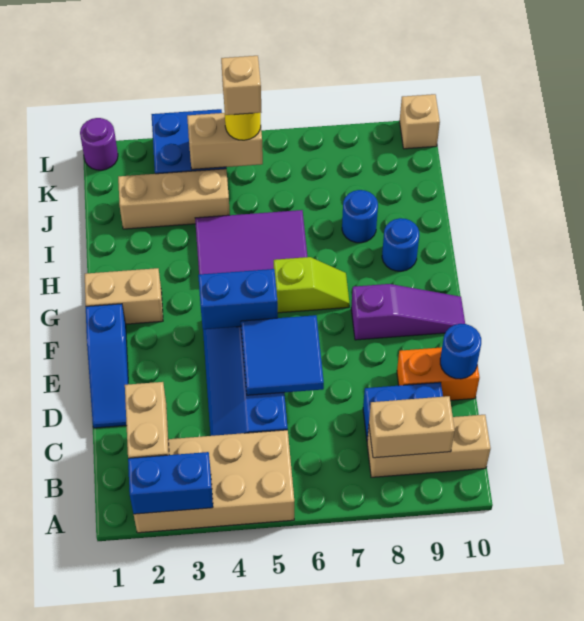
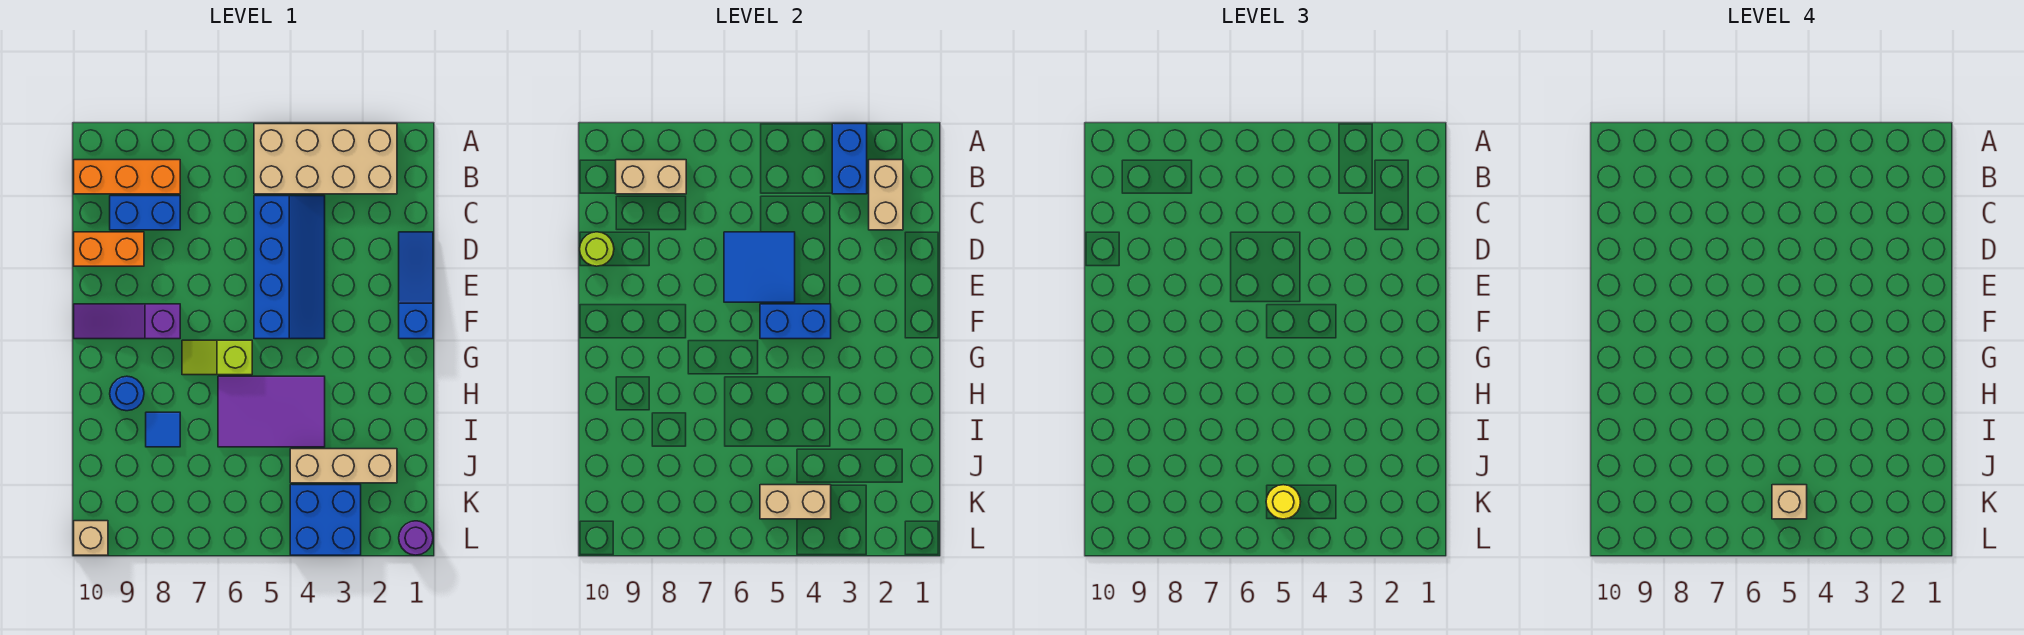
blue brick A2:A3 level 2 -> blue brick A3:B3 level 2
tan brick B8:B10 level 1 -> orange brick B8:B10 level 1
blue round brick D10 level 2 -> lime round brick D10 level 2
tan brick G1:G2 level 1 -> none
blue round brick I8 level 1 -> blue tile I8 level 1

